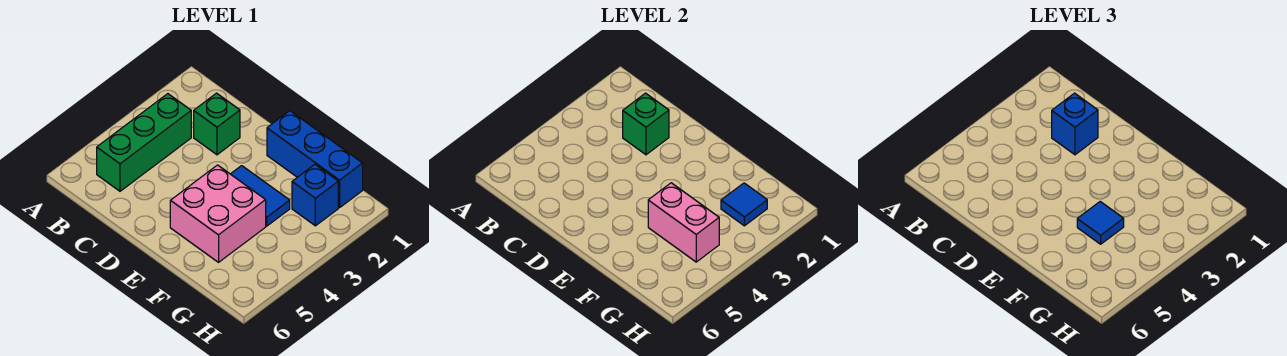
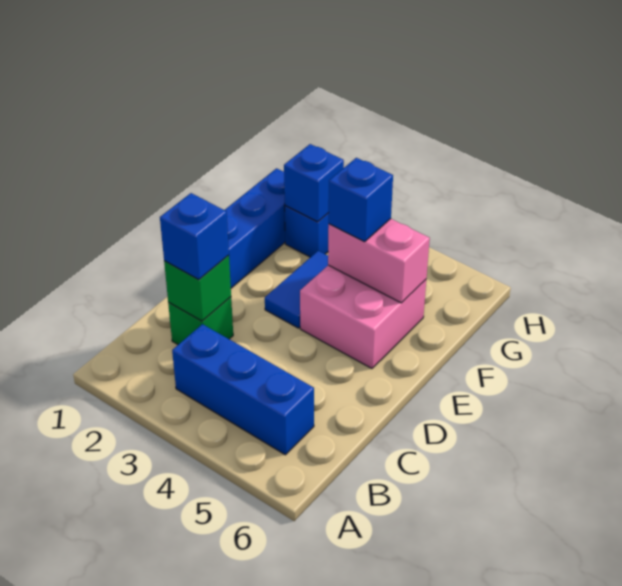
green brick B3:B5 level 1 -> blue brick B3:B5 level 1
pink brick F4:G4 level 2 -> pink brick F4:F5 level 2
blue tile F4 level 3 -> blue brick F4 level 3
blue tile G2 level 2 -> blue brick G2 level 2

